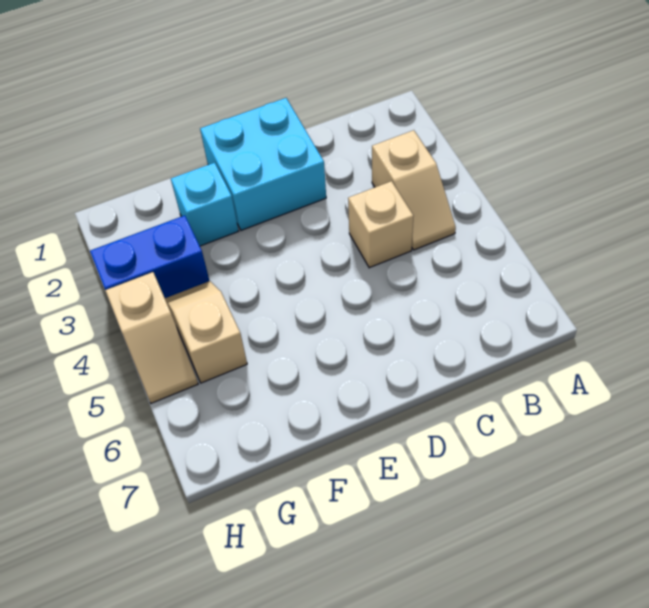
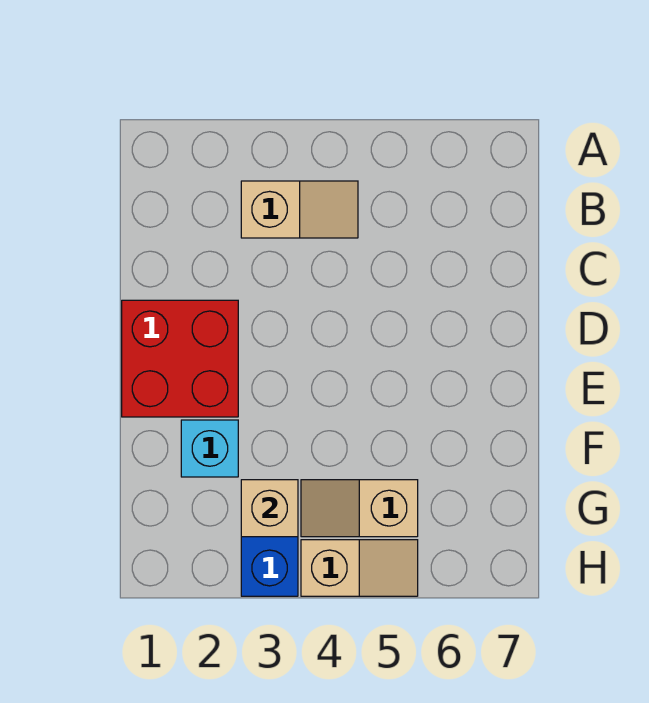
tan brick C4 level 1 -> tan brick G3 level 2
cyan brick D1:E2 level 1 -> red brick D1:E2 level 1

